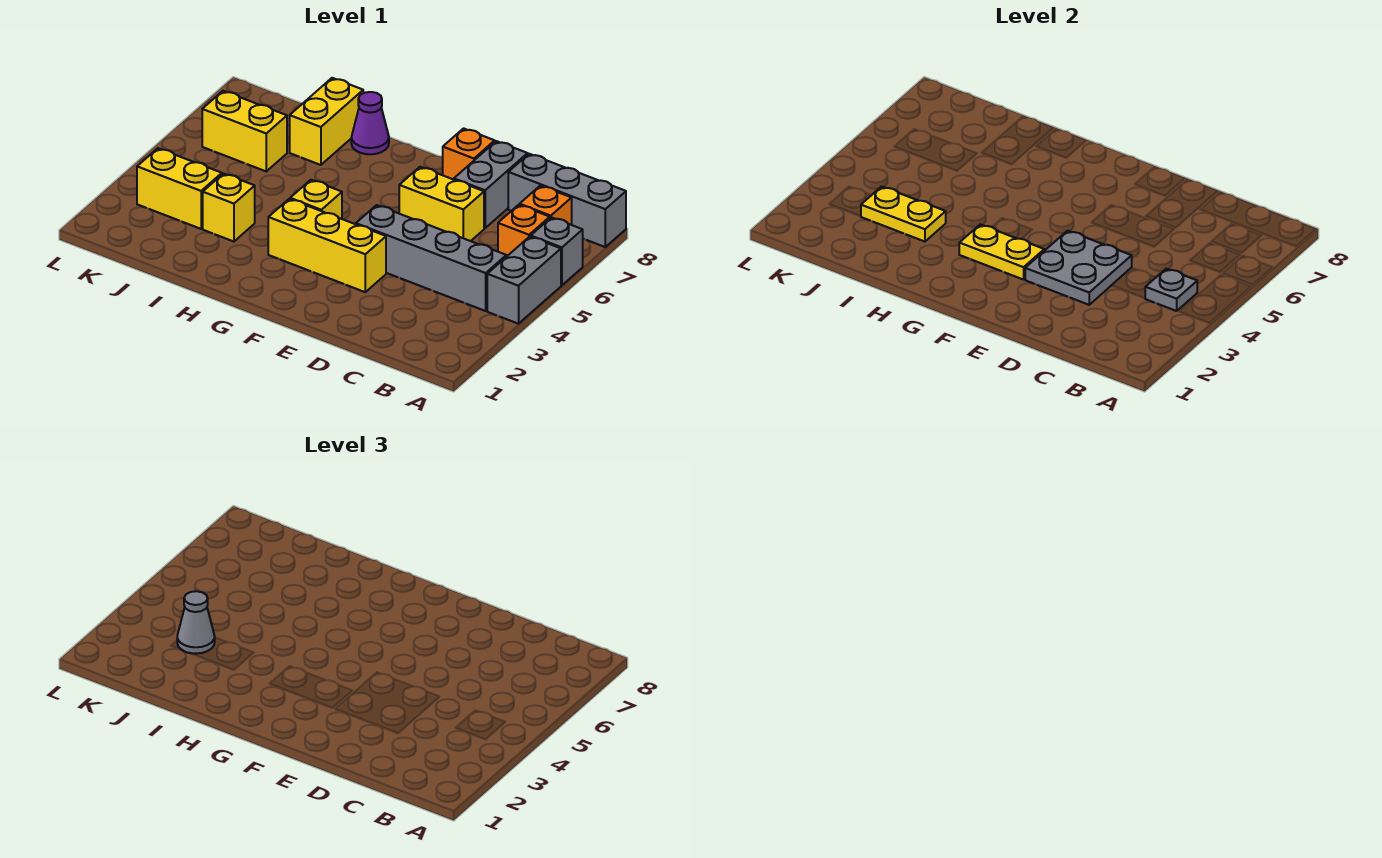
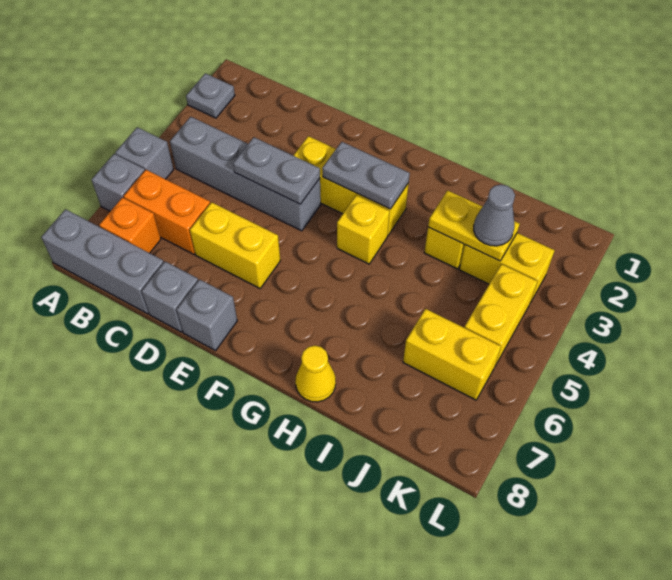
grey brick A4:A5 level 1 -> grey brick A5 level 1
grey plate B4 level 2 -> grey plate A2 level 1
orange brick B6 level 1 -> orange brick B6:C6 level 1
grey plate D3:E4 level 2 -> grey plate D4:E4 level 2
grey brick D7:D8 level 1 -> grey brick D8 level 1
orange brick E8 level 1 -> grey brick E8 level 1
yellow plate F3:G3 level 2 -> grey plate F3:G3 level 2
purple cone H8 level 1 -> yellow cone H8 level 1
yellow brick I7:I8 level 1 -> yellow brick K4:K5 level 1

